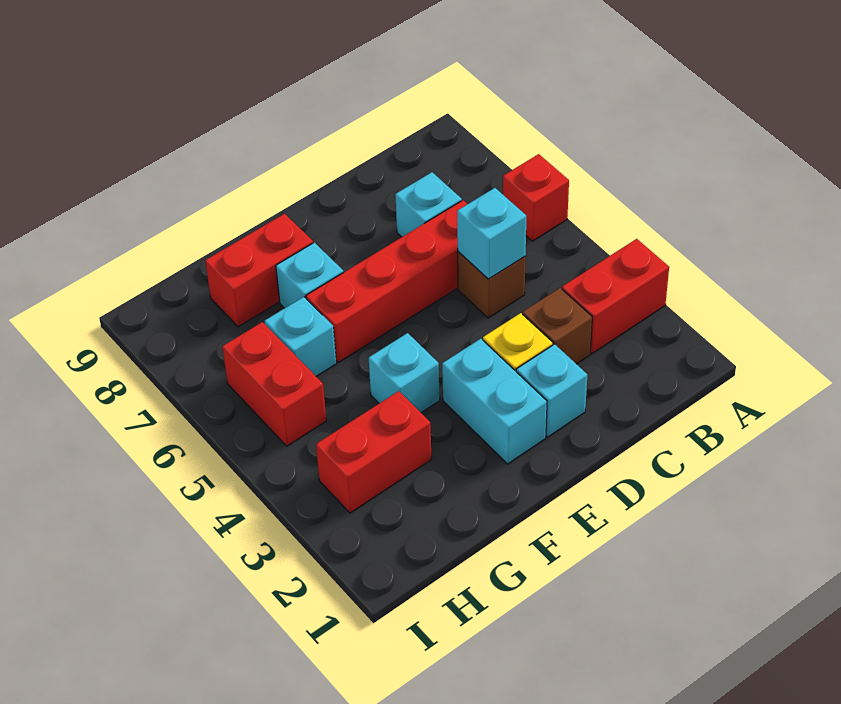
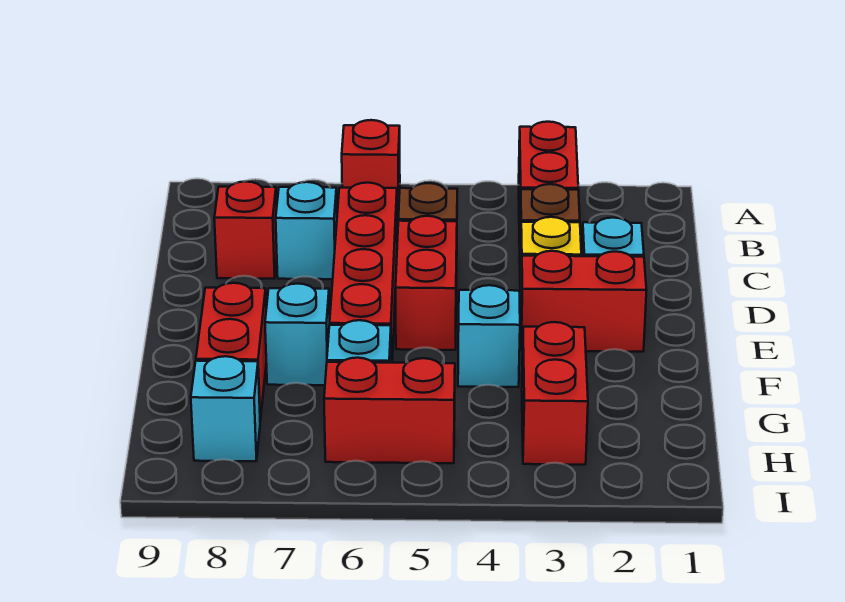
cyan brick C5 level 2 -> cyan brick H8 level 1
none -> red brick C8 level 1
none -> red brick D5:E5 level 1
cyan brick E2:E3 level 1 -> red brick E2:E3 level 1

